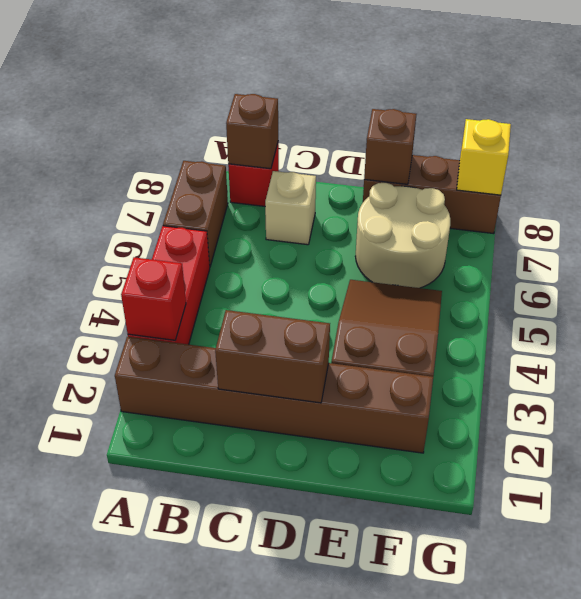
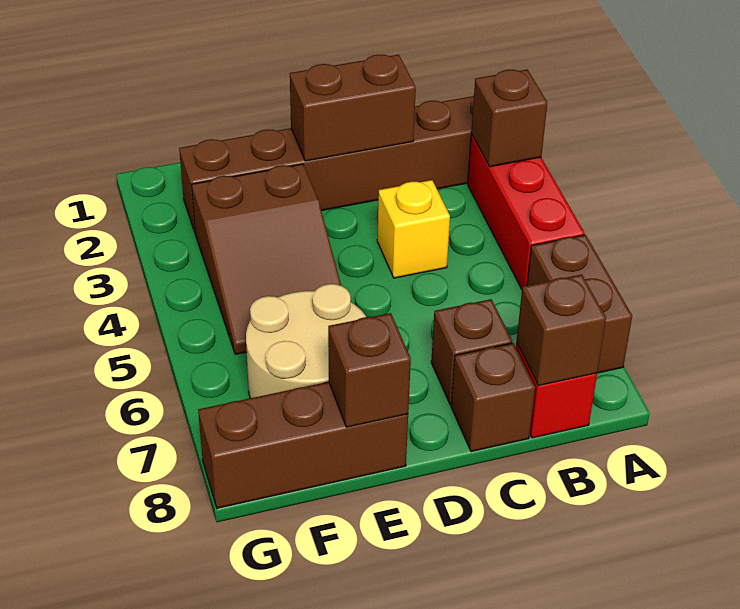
red brick A3 level 2 -> brown brick A3 level 2
tan brick C7 level 1 -> brown brick C7 level 1
none -> brown brick C8 level 1
yellow brick G8 level 2 -> yellow brick C4 level 1

